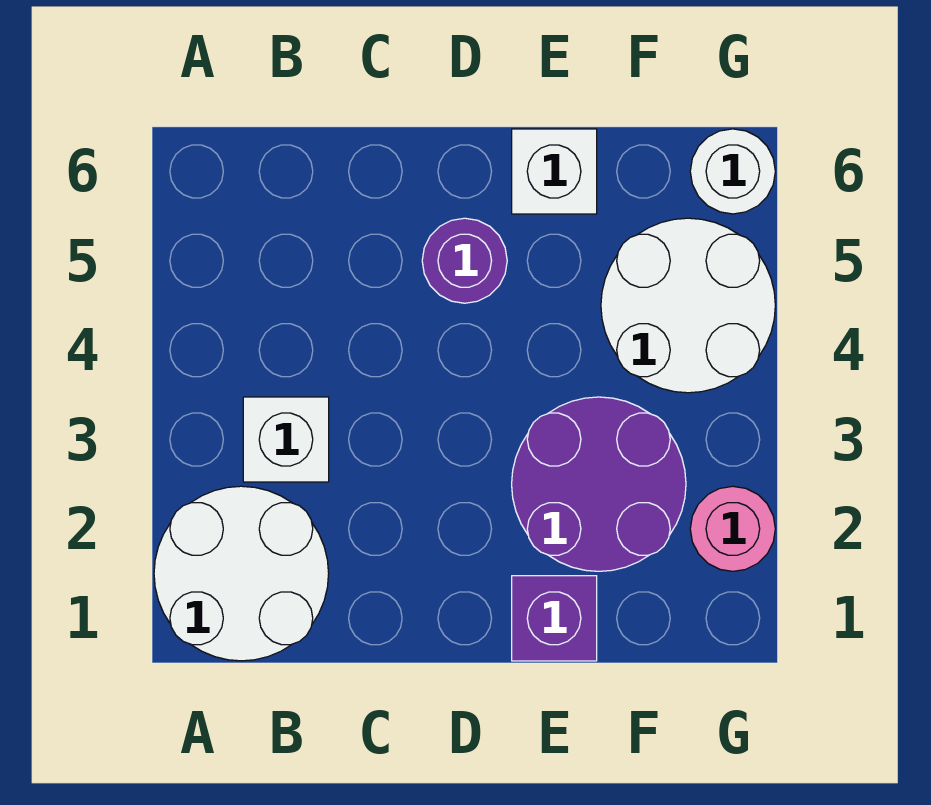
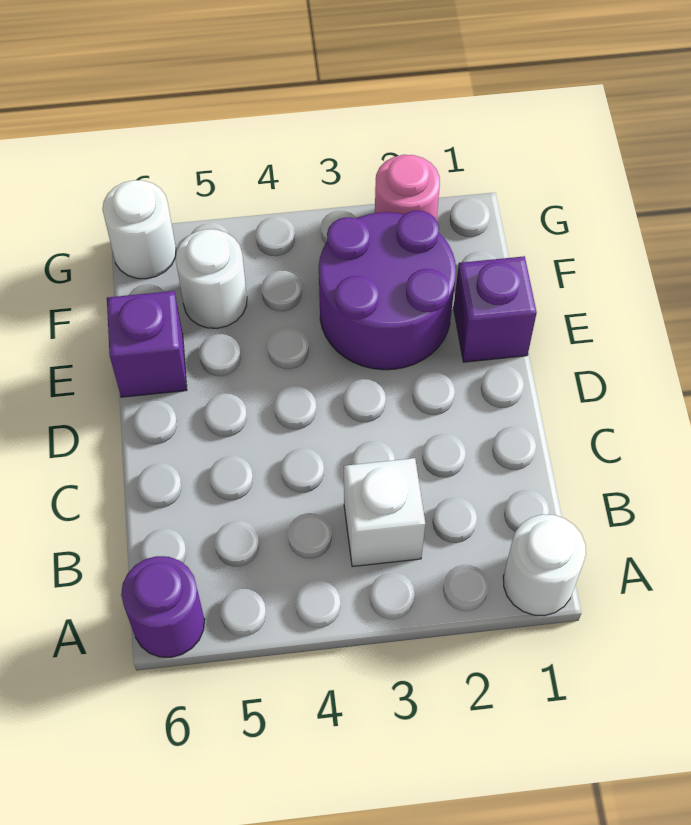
white round brick A1:B2 level 1 -> white round brick A1 level 1
purple round brick D5 level 1 -> purple round brick A6 level 1
white brick E6 level 1 -> purple brick E6 level 1
white round brick F4:G5 level 1 -> white round brick F5 level 1

